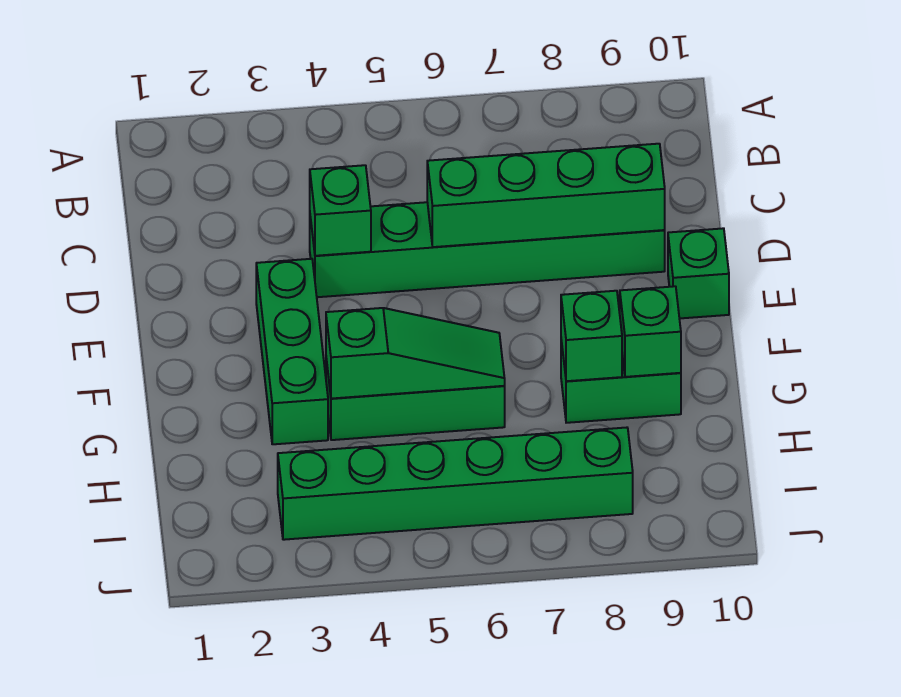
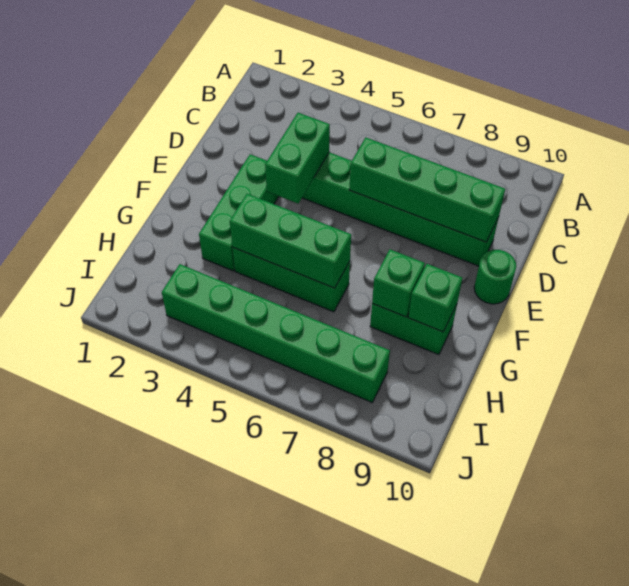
green brick D4 level 2 -> green brick D4:E4 level 2
green brick E10 level 1 -> green round brick E10 level 1
green slope G4:G6 level 2 top 4 -> green brick G4:G6 level 2

